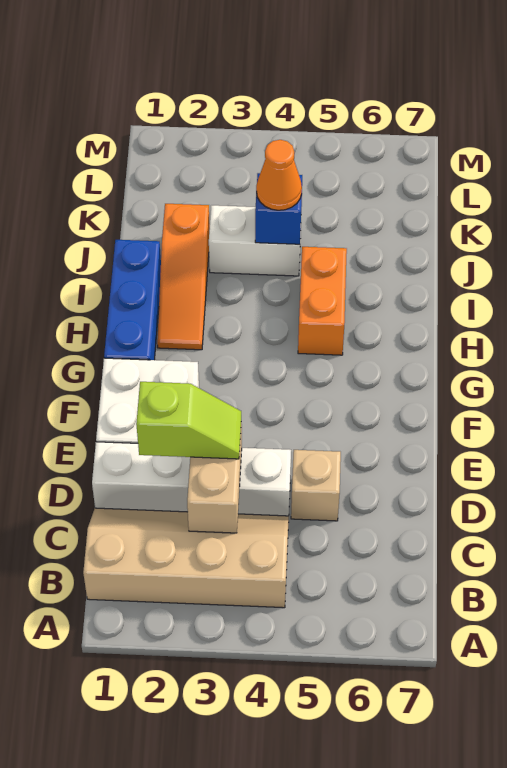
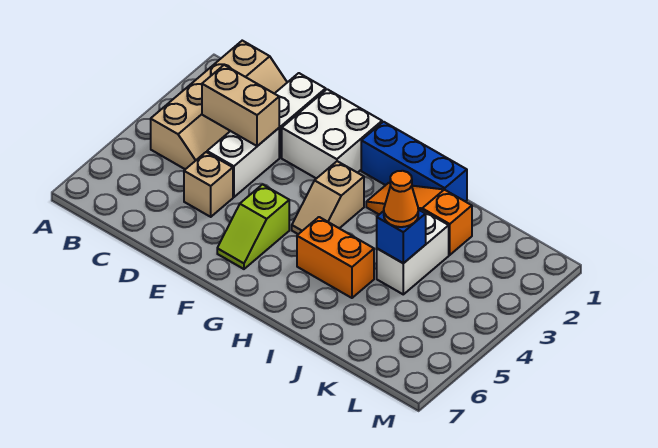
lime slope D2:D3 level 3 top 2 -> lime slope F5:F6 level 1 top 5
none -> tan slope G3:G4 level 1 top 3

